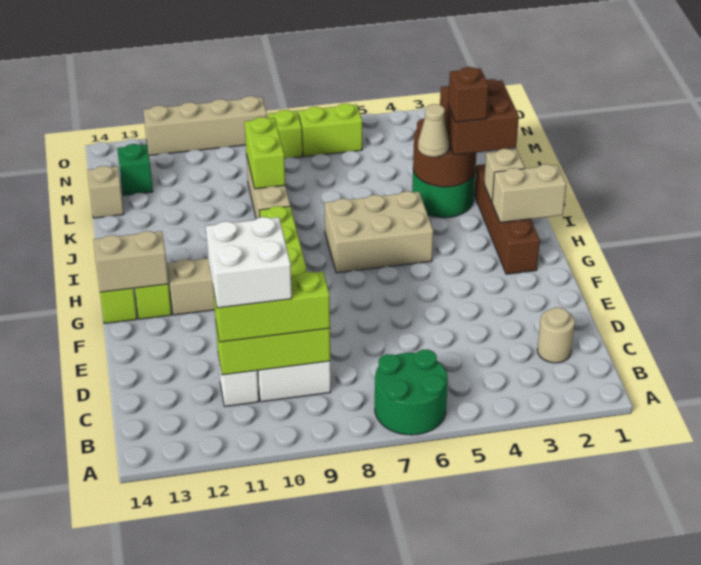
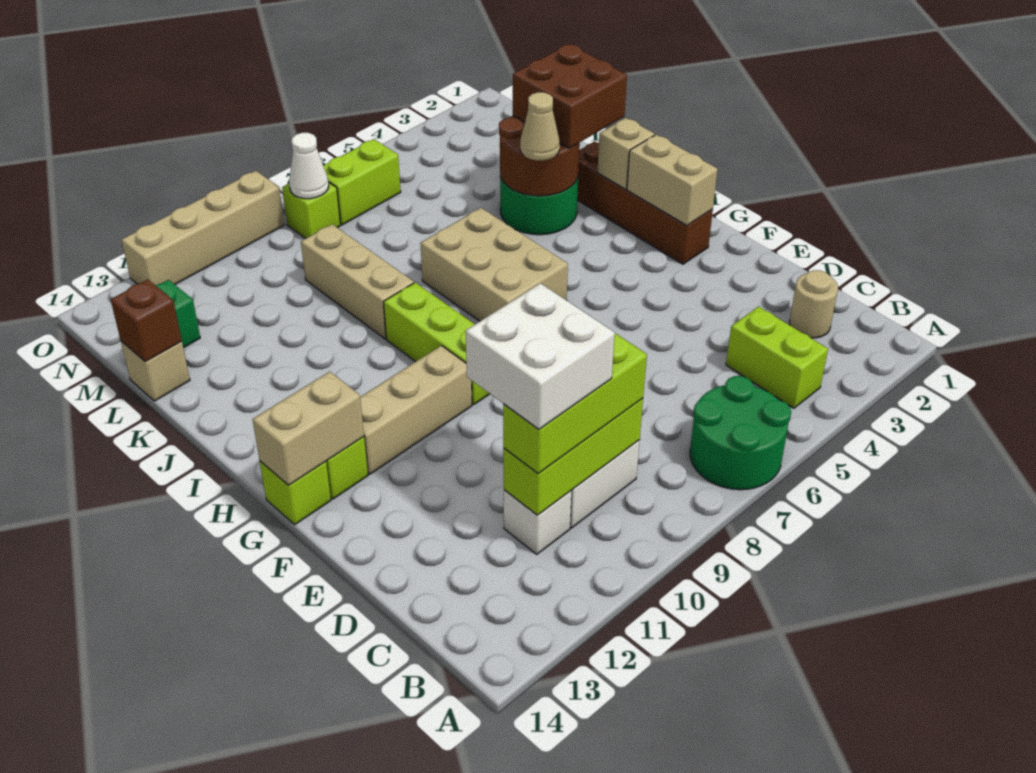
tan brick H1:H2 level 2 -> tan brick G2:H2 level 2
tan brick H5:I7 level 1 -> tan brick H6:J7 level 1
brown brick J3 level 4 -> brown brick L14 level 2
lime brick K9:L9 level 2 -> lime brick B4:C4 level 1
none -> white cone N8 level 2

